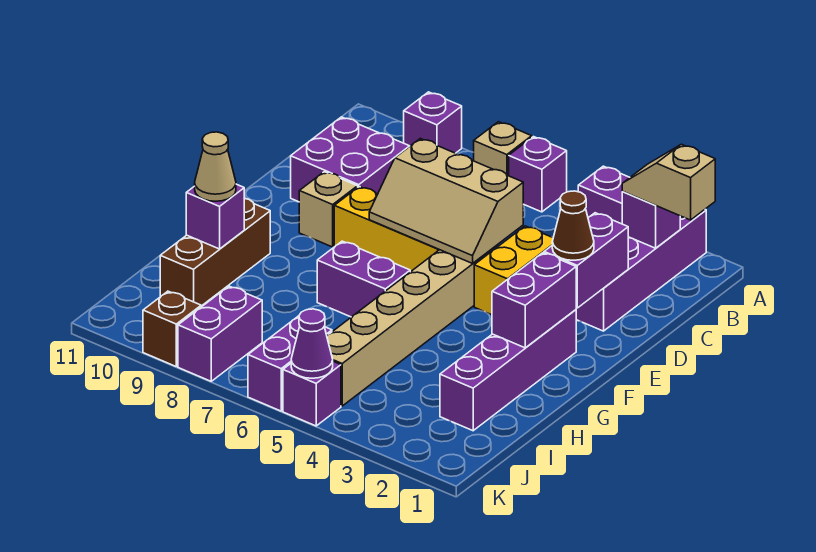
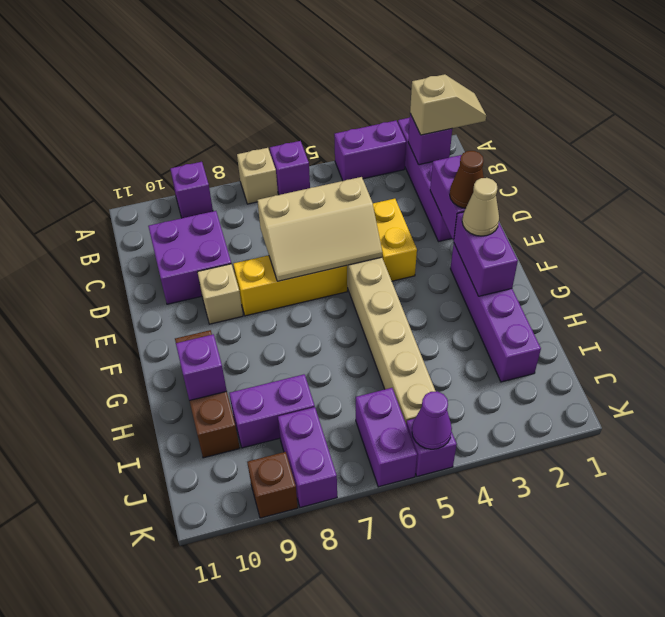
tan slope B1:B2 level 3 top 1 -> tan slope B1:B2 level 3 top 2
purple brick G6:G7 level 1 -> purple brick I8:I9 level 1
tan cone H10 level 3 -> tan cone F2 level 3

